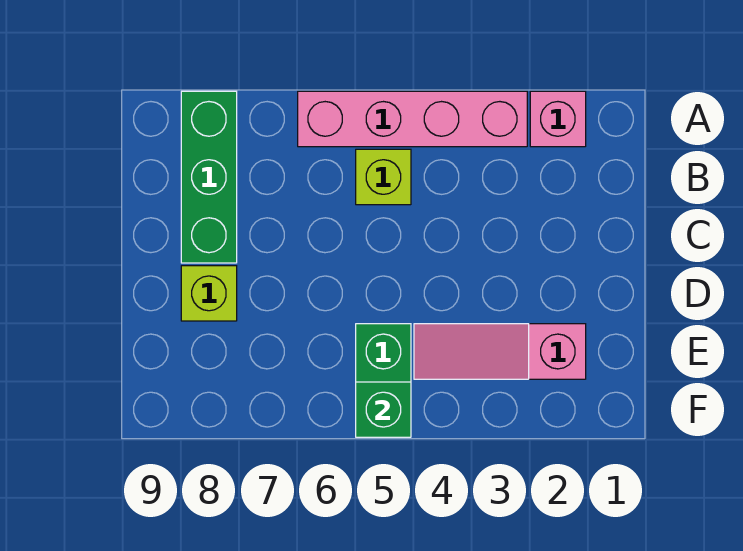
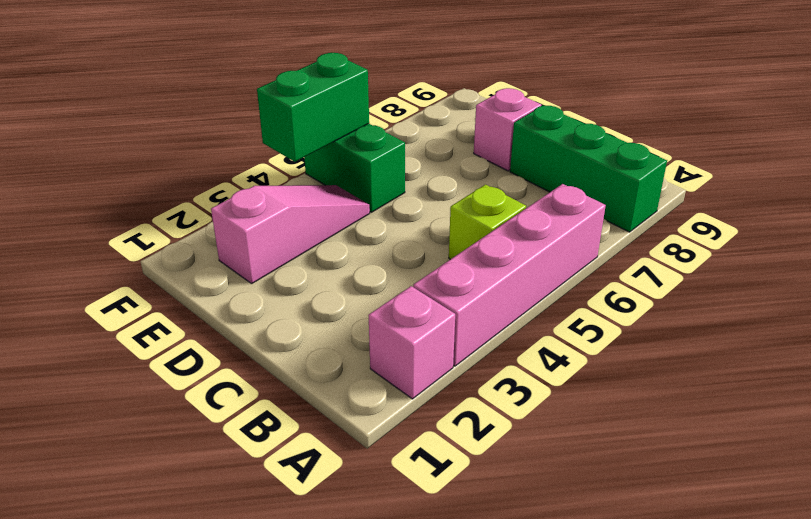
lime brick D8 level 1 -> pink brick D8 level 1
green brick F5 level 2 -> green brick F4:F5 level 2

